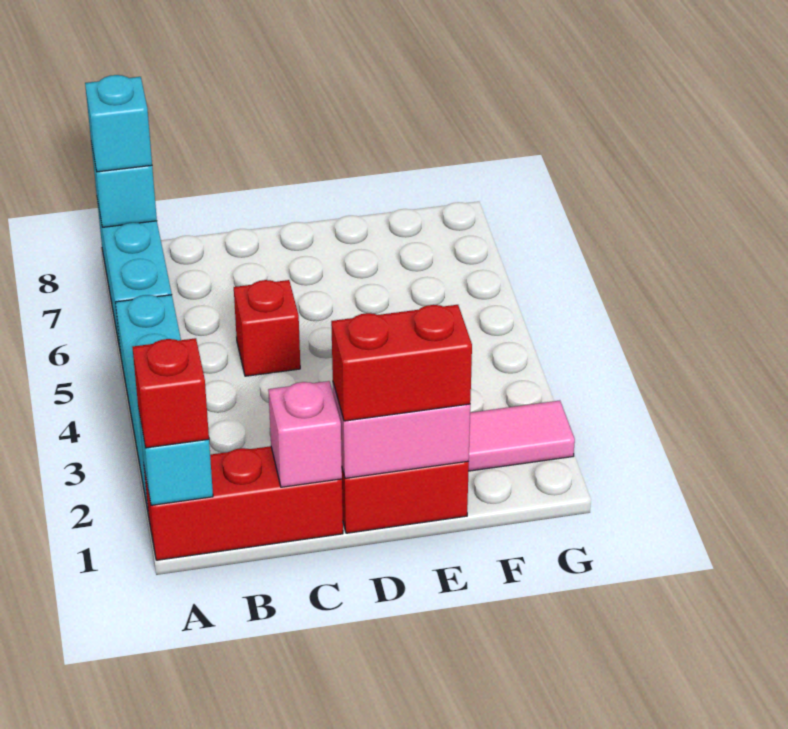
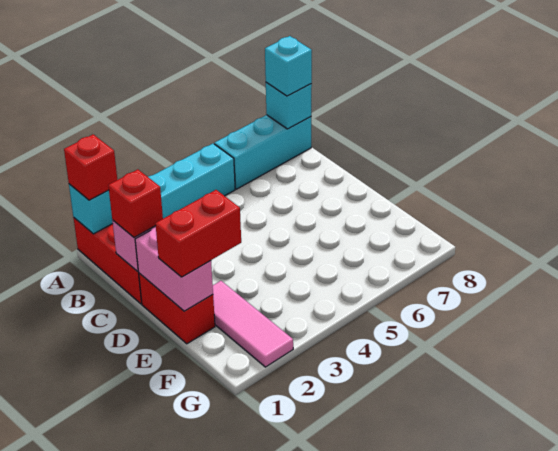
red brick C5 level 1 -> red brick C1 level 3
red brick D1:E1 level 3 -> red brick E1:E2 level 3

